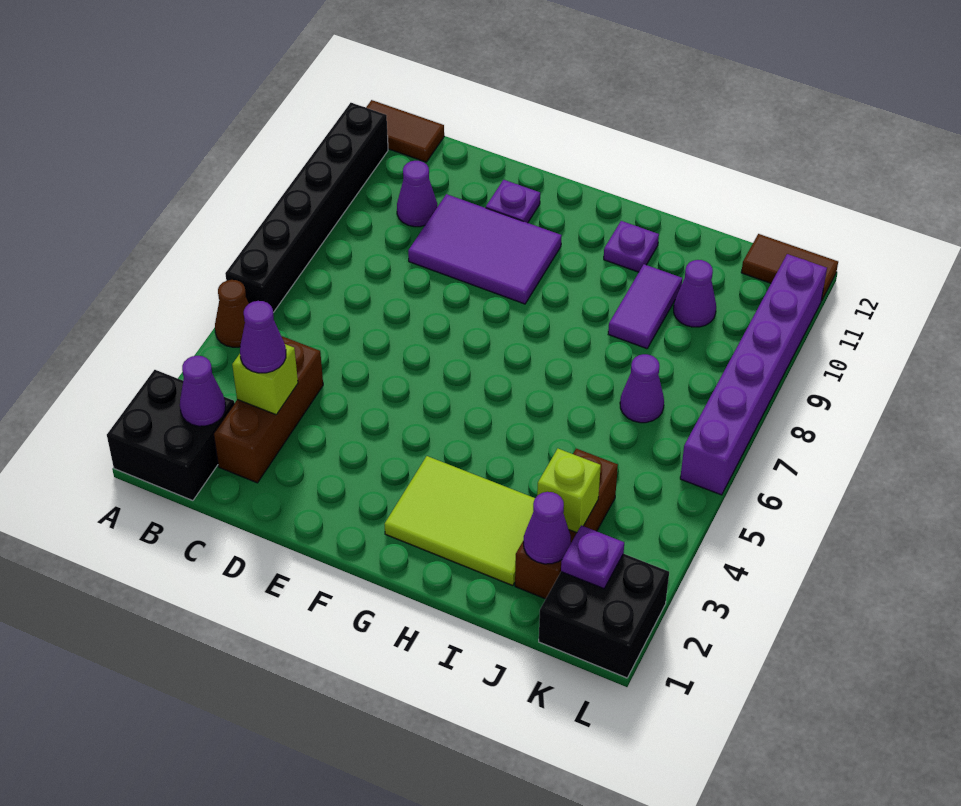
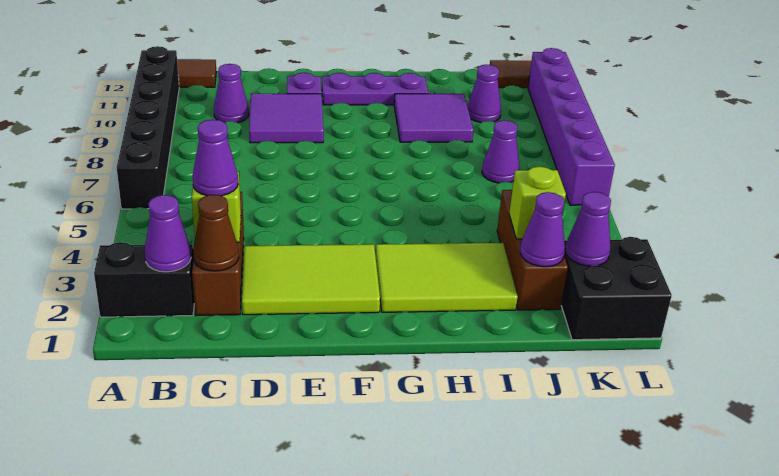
black brick A1:B2 level 1 -> black brick A2:B2 level 1
brown cone A5 level 1 -> brown cone C2 level 2
none -> lime tile D2:F3 level 1
purple tile D9:F10 level 1 -> purple tile D9:E10 level 1
purple plate H11 level 1 -> purple plate F11:H11 level 1
purple tile I9:I10 level 1 -> purple tile H9:I10 level 1
purple plate K2 level 2 -> purple cone K2 level 2

